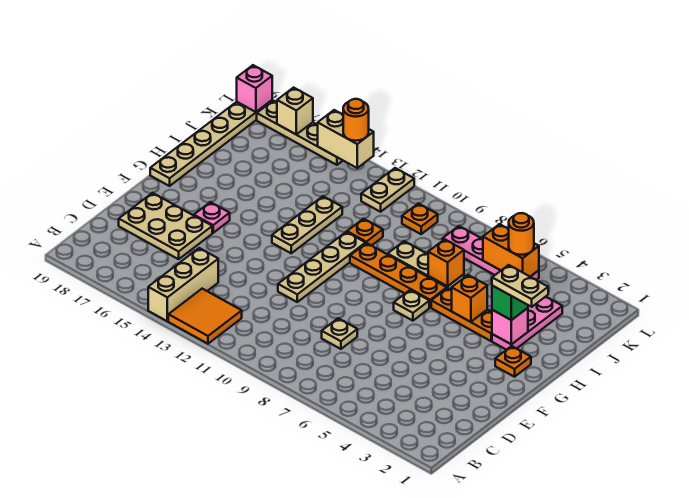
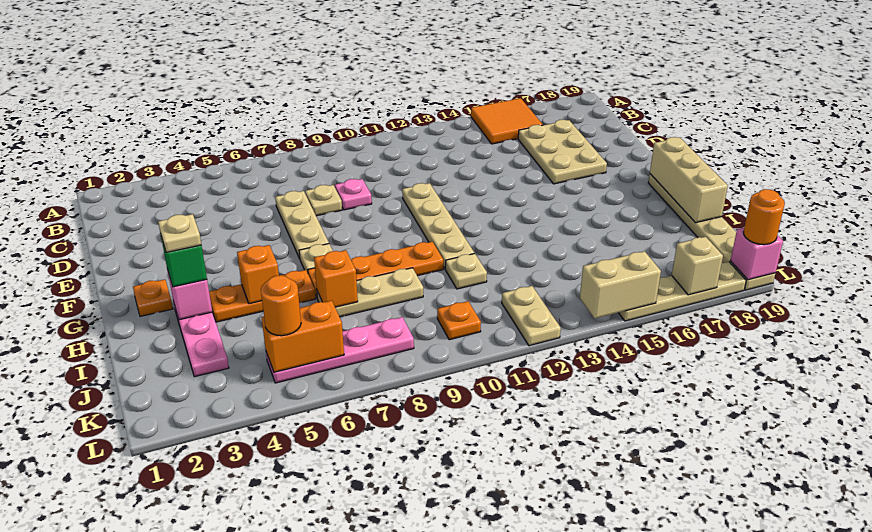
orange tile A12:B13 level 1 -> orange tile A15:B16 level 1
tan brick A14:C14 level 1 -> tan brick G19:I19 level 2
tan plate D16:E18 level 1 -> tan plate C16:E17 level 1
pink plate F16 level 1 -> pink plate D9 level 1
tan plate G13:I13 level 1 -> tan plate D7:F7 level 1
tan plate H2:H3 level 4 -> tan plate H3 level 4
orange plate I11 level 1 -> tan plate I11 level 1
orange round brick L14 level 3 -> orange round brick L19 level 3

